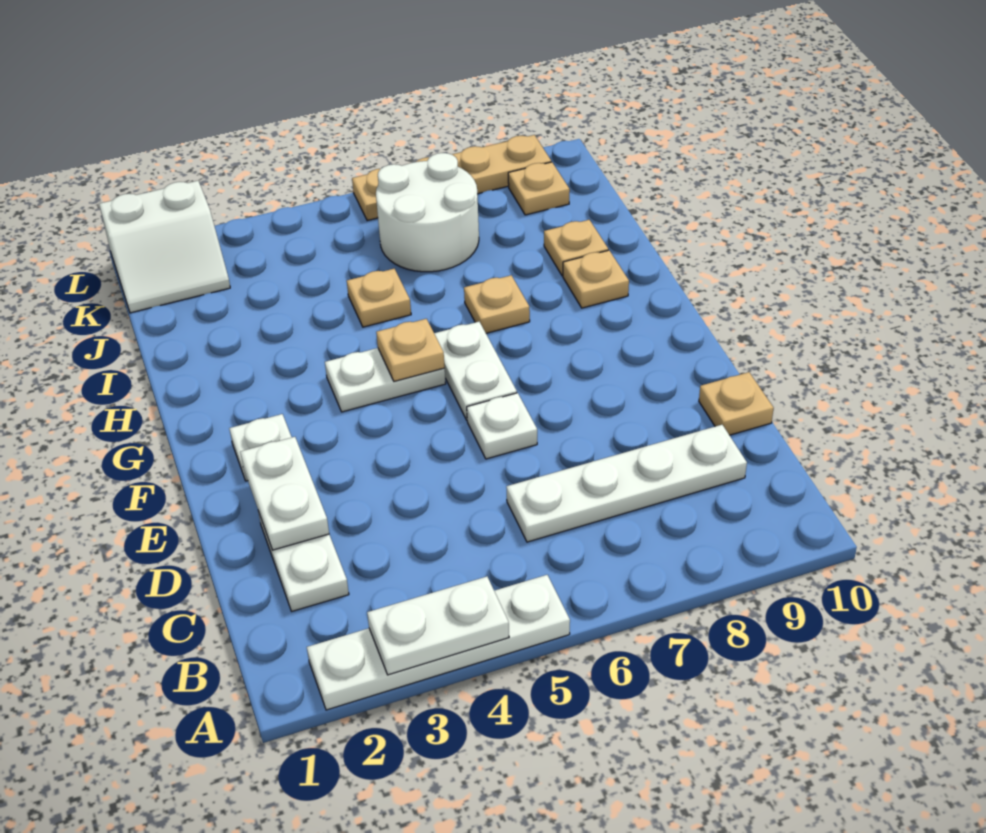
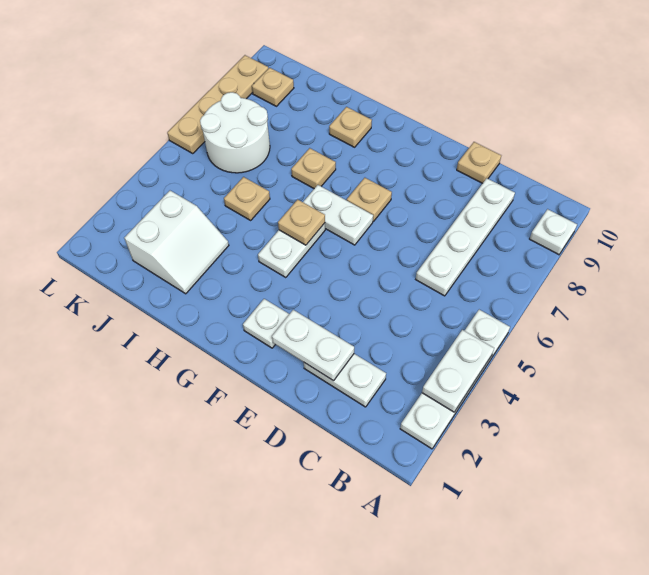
white plate E6 level 1 -> white plate A9 level 1
tan plate I9 level 1 -> tan plate F7 level 1
white slope K1:L2 level 1 top L -> white slope I2:J3 level 1 top J

